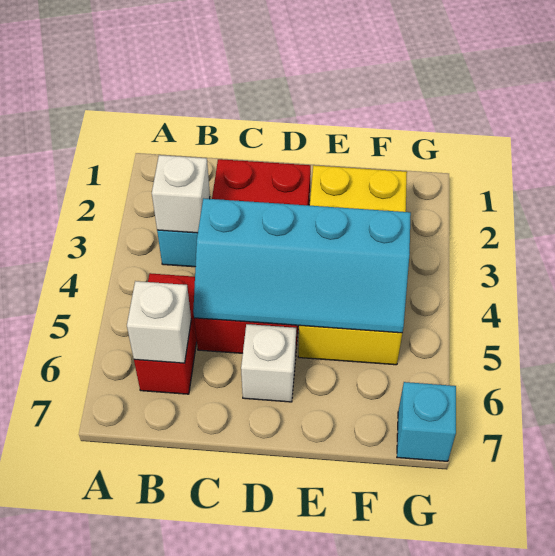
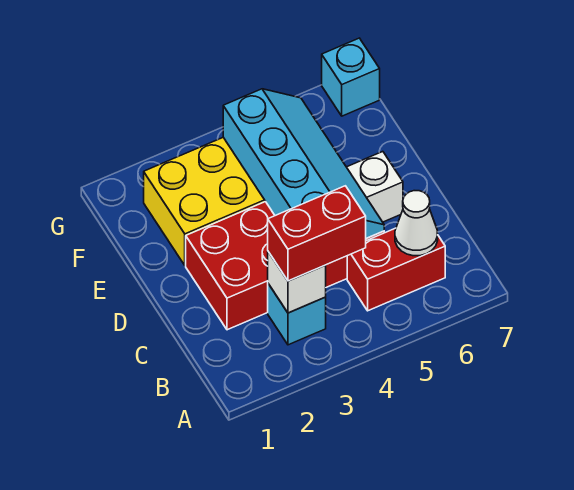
none -> red brick B3:B4 level 3
white brick B6 level 2 -> white cone B6 level 2

